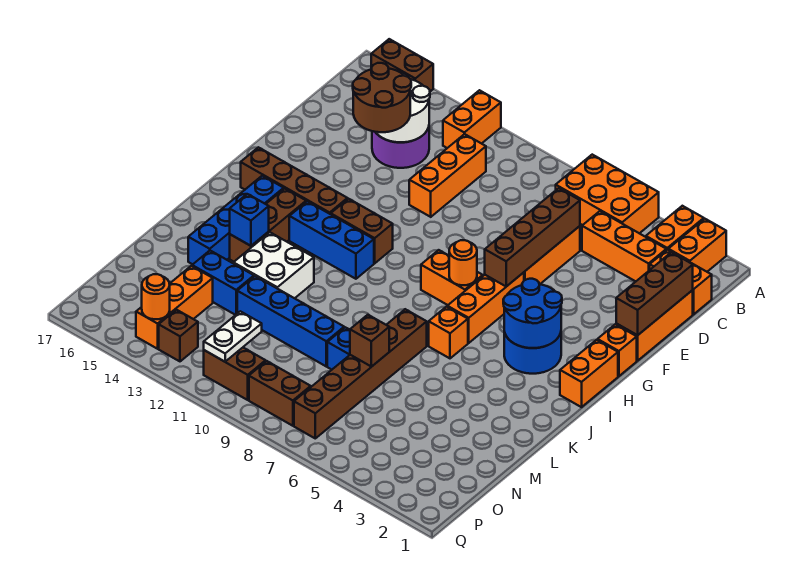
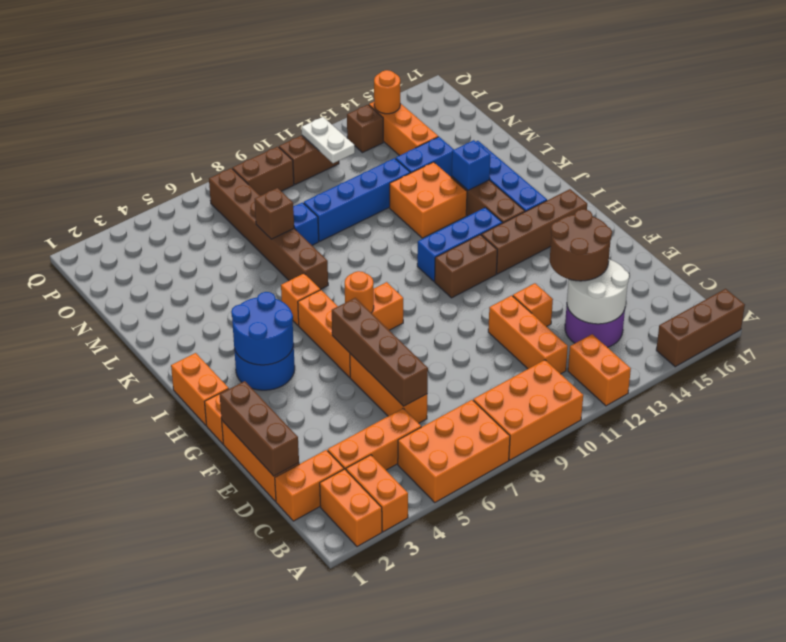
none -> orange brick A8:B10 level 1
brown brick A15:A16 level 1 -> brown brick A15:A17 level 1
none -> orange brick E12 level 1
white brick K12:L13 level 1 -> orange brick K12:L13 level 1

